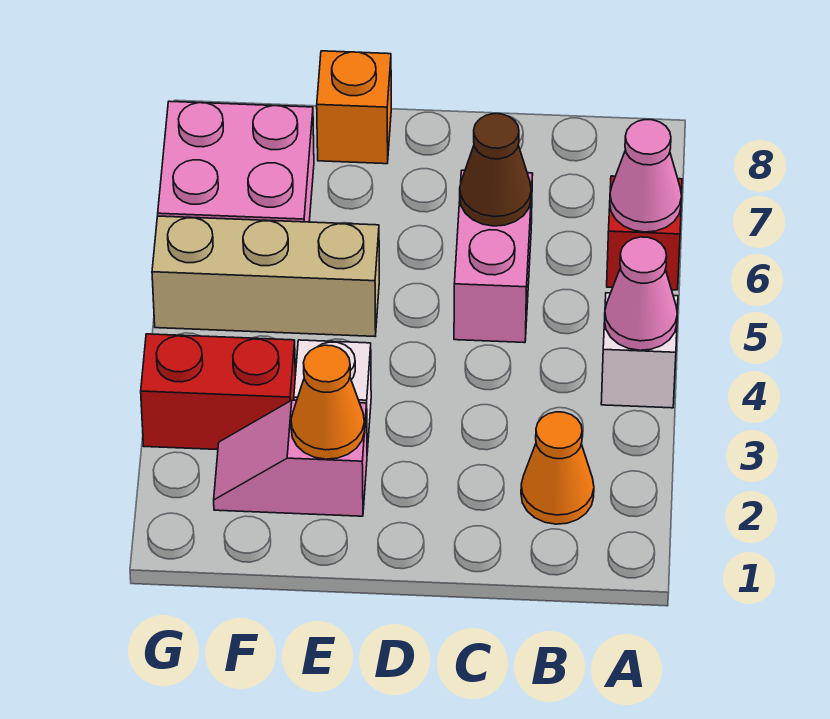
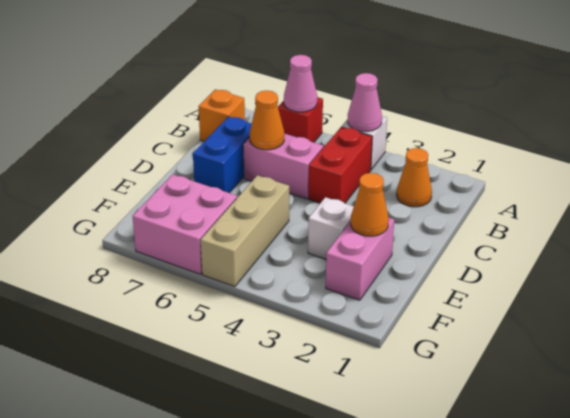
brown cone C6 level 2 -> orange cone C6 level 2
none -> blue brick C7:D7 level 1
pink slope E2:F2 level 1 top E -> pink brick E2:F2 level 1
orange brick E8 level 1 -> orange brick B8 level 1
red brick F3:G3 level 1 -> red brick B4:C4 level 1

